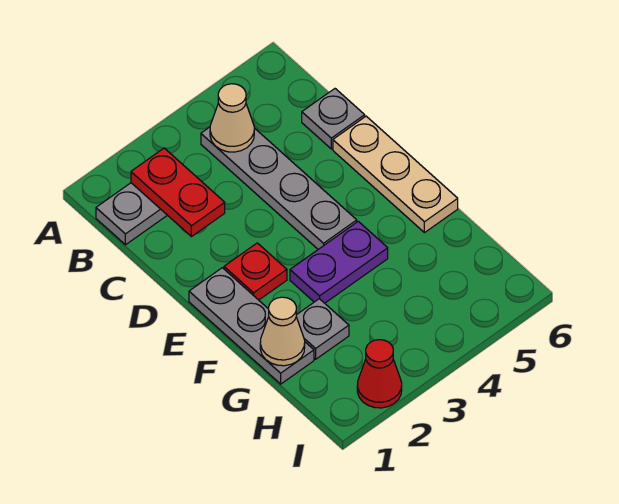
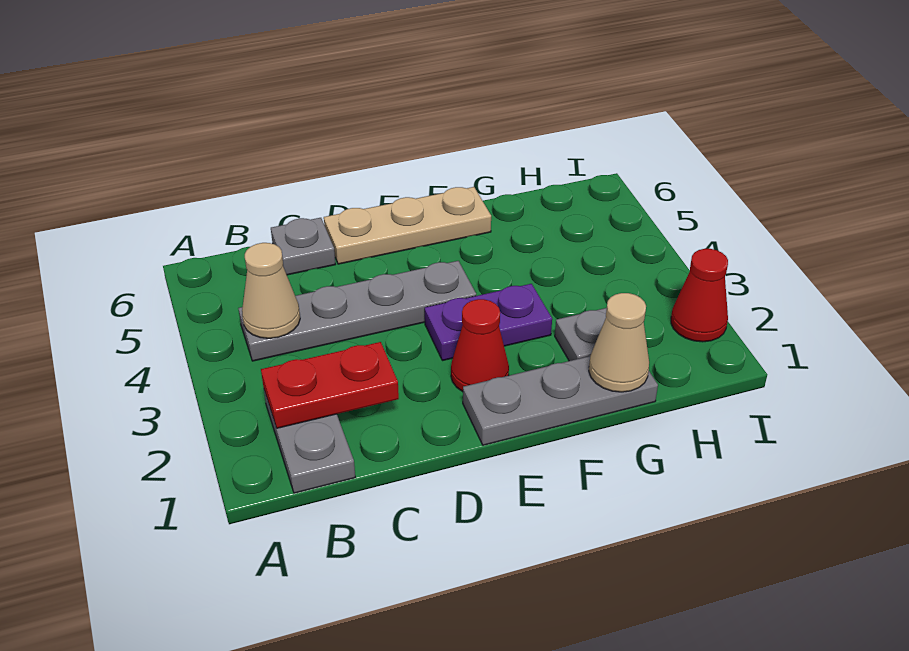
red plate E2 level 1 -> red cone E2 level 1
purple plate F3:F4 level 1 -> purple plate E3:F3 level 1

